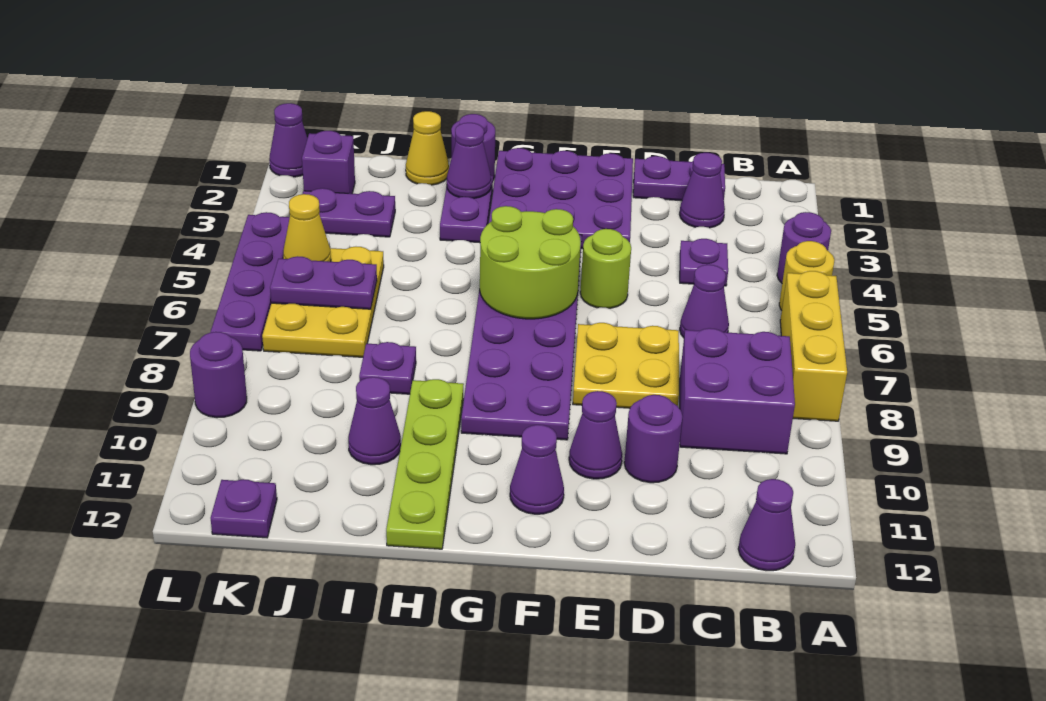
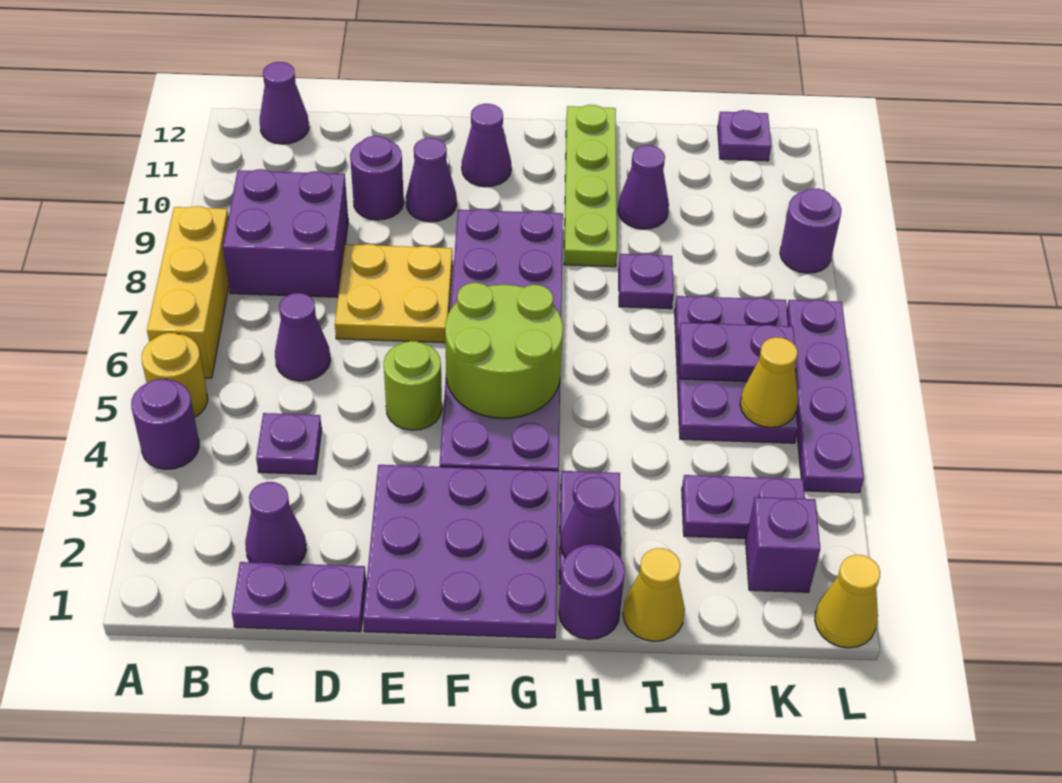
yellow plate J5:K7 level 1 -> purple plate J5:K7 level 1
purple cone L1 level 1 -> yellow cone L1 level 1

